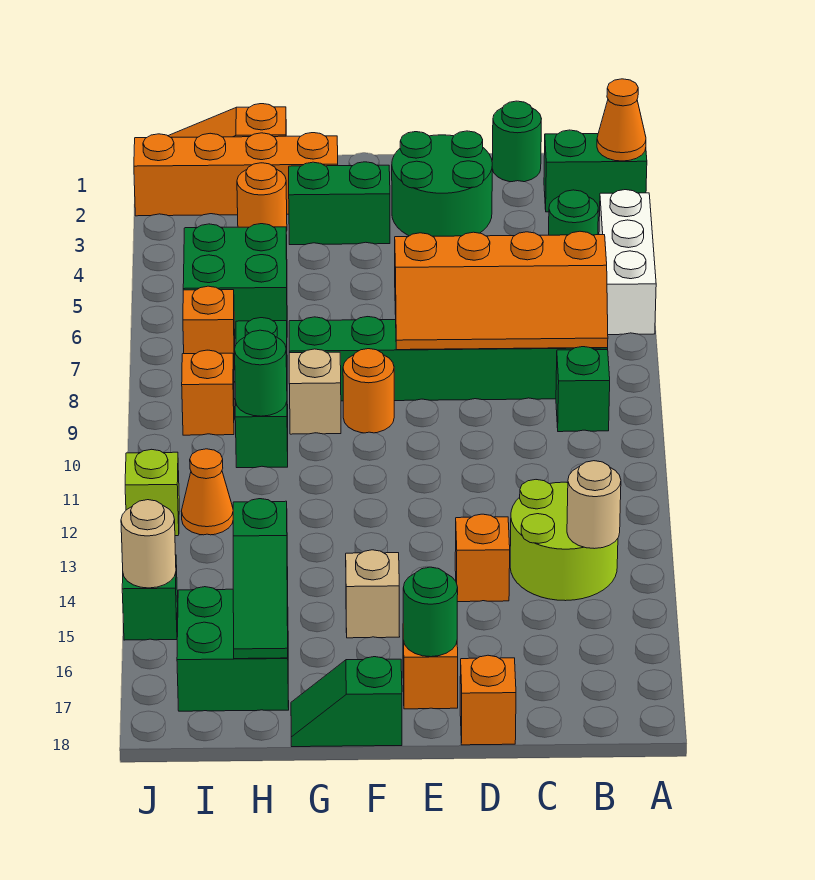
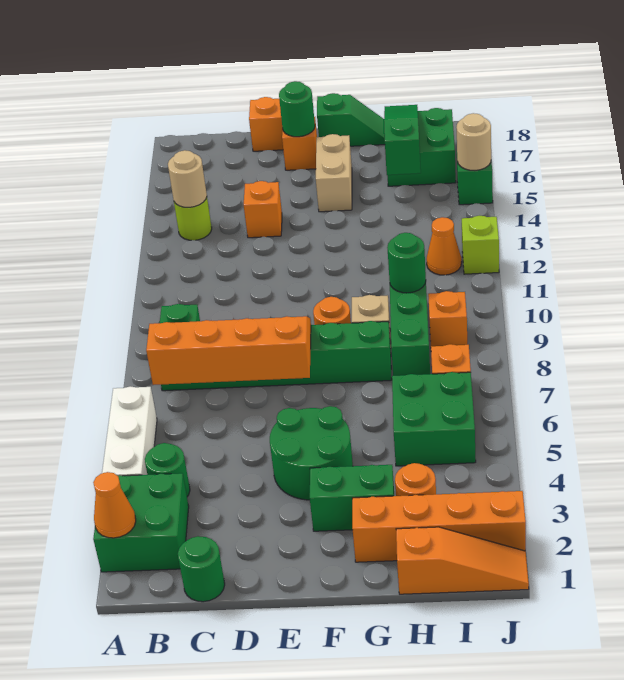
green brick A2:B2 level 1 -> green brick A2:B3 level 1
lime round brick B13:C14 level 1 -> lime round brick B14 level 1
green round brick D2:E3 level 1 -> green round brick E4:F5 level 1
tan brick F15 level 1 -> tan brick F15:F16 level 1

